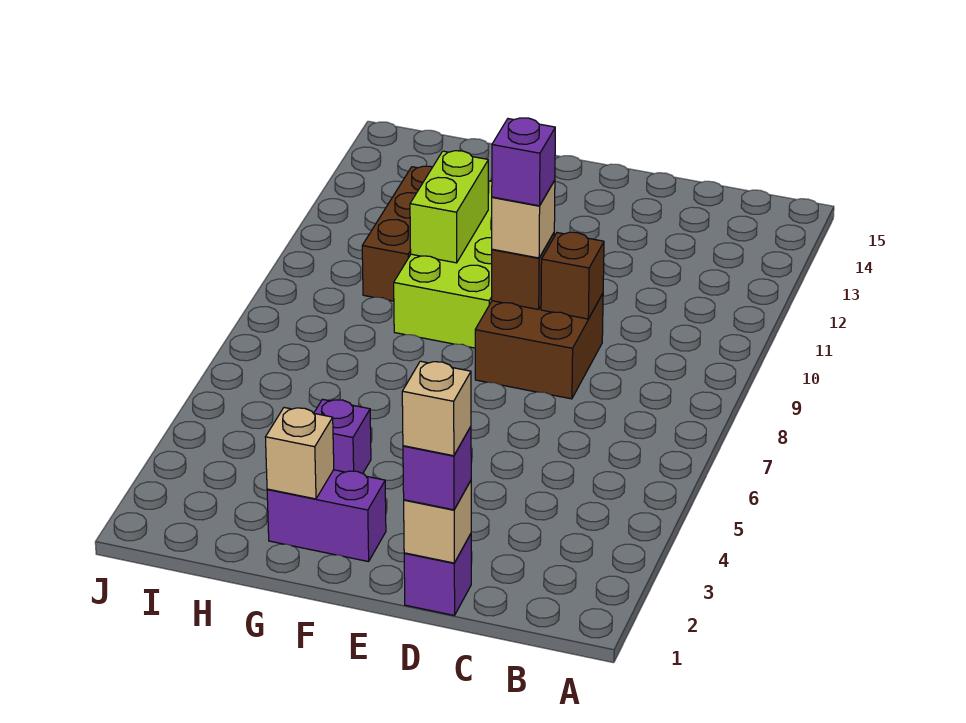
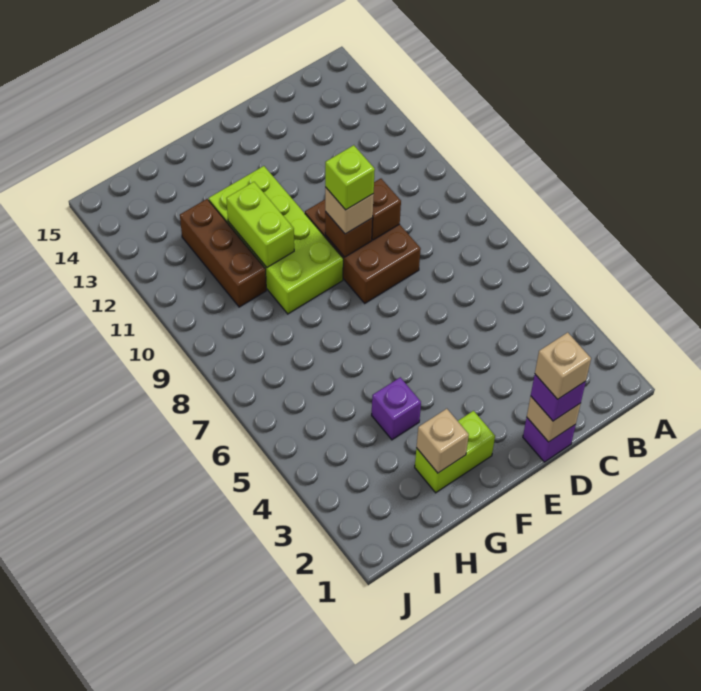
brown brick D8:E9 level 1 -> brown brick D8:E10 level 1
purple brick E9 level 4 -> lime brick E9 level 4
purple brick F2:G2 level 1 -> lime brick F2:G2 level 1

